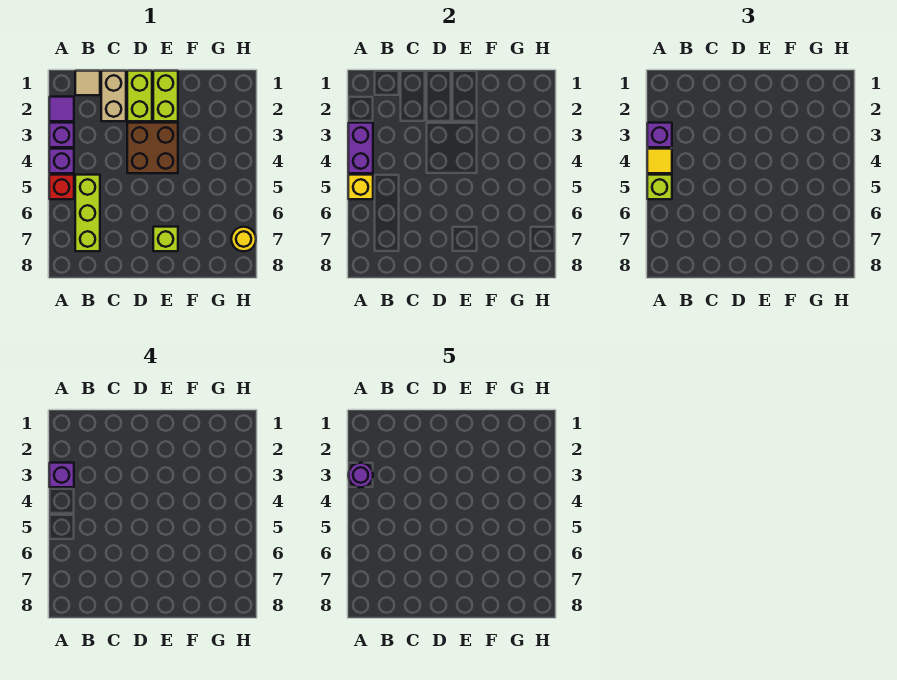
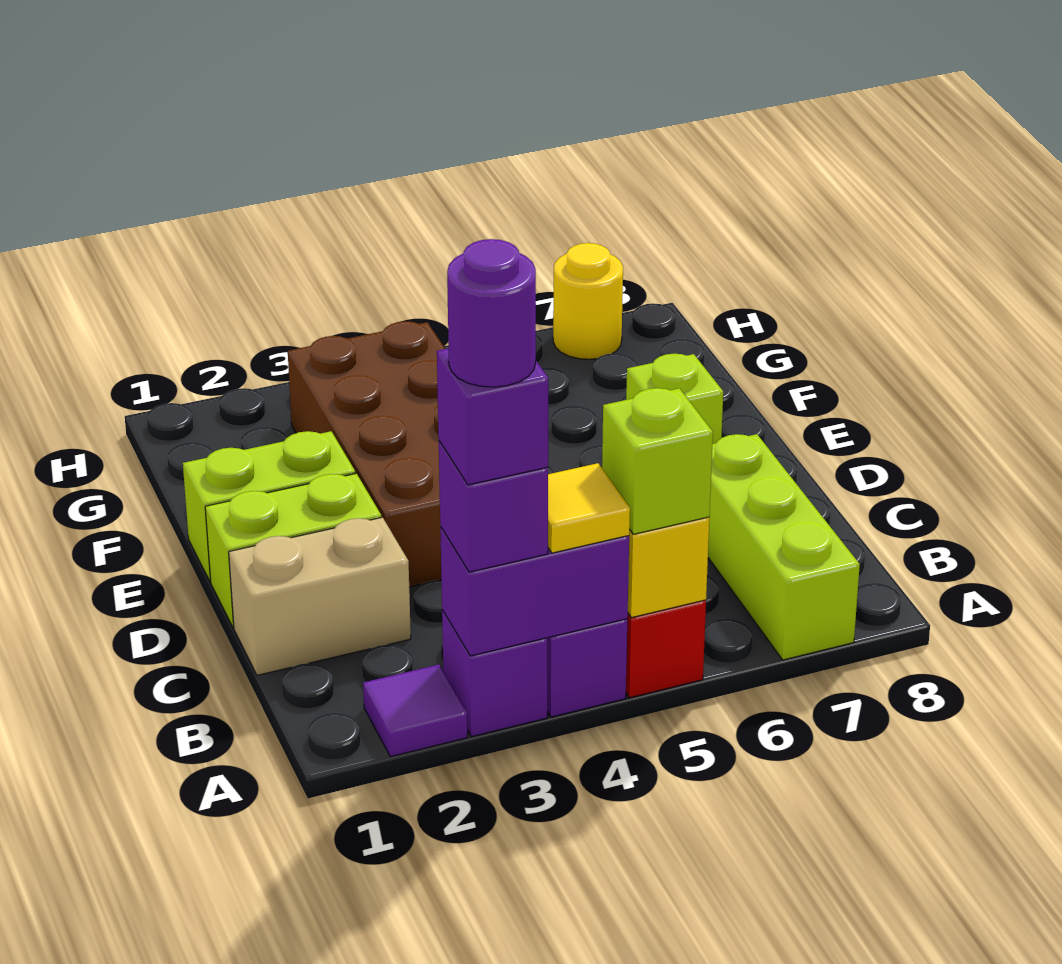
tan tile B1 level 1 -> none
lime brick B5:B7 level 1 -> lime brick A7:C7 level 1
brown brick D3:E4 level 1 -> brown brick D3:G4 level 1

